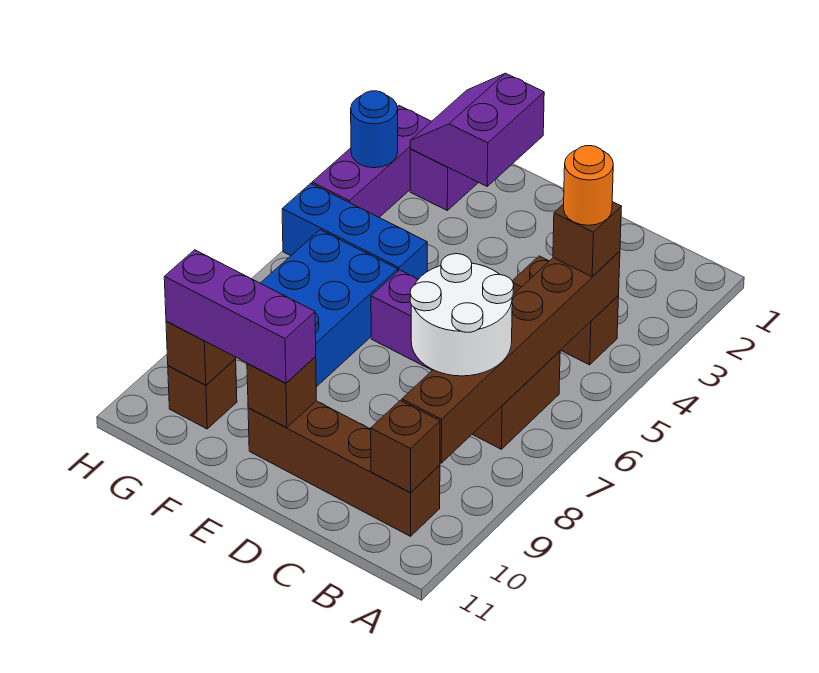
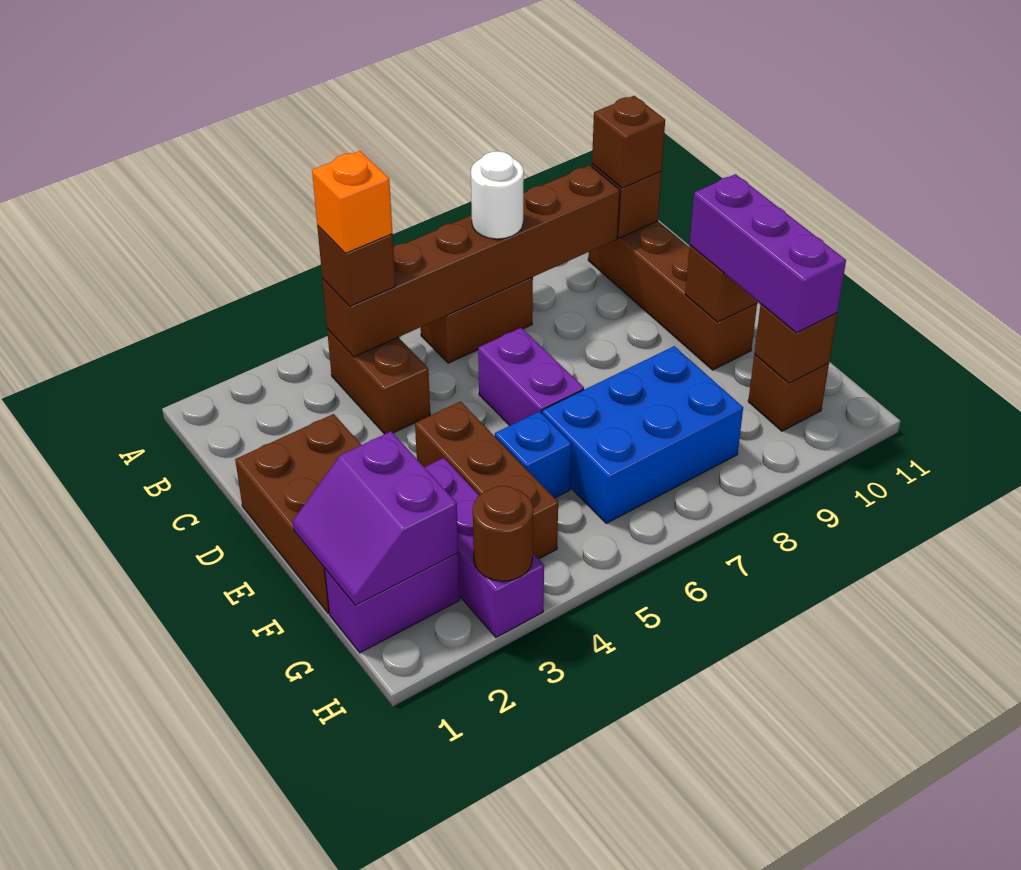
orange round brick B4 level 4 -> orange brick B4 level 4
white round brick B7:C8 level 3 -> white round brick B7 level 3
none -> brown brick B10 level 3
none -> brown brick D1:F2 level 1
none -> brown brick E4:G4 level 1
purple slope F1:G2 level 2 top F -> purple slope F1:G2 level 2 top 2
blue brick F5:H5 level 1 -> blue brick F5 level 1
purple brick H2:H4 level 1 -> purple brick F3:H3 level 1
blue round brick H3 level 2 -> brown round brick H3 level 2

